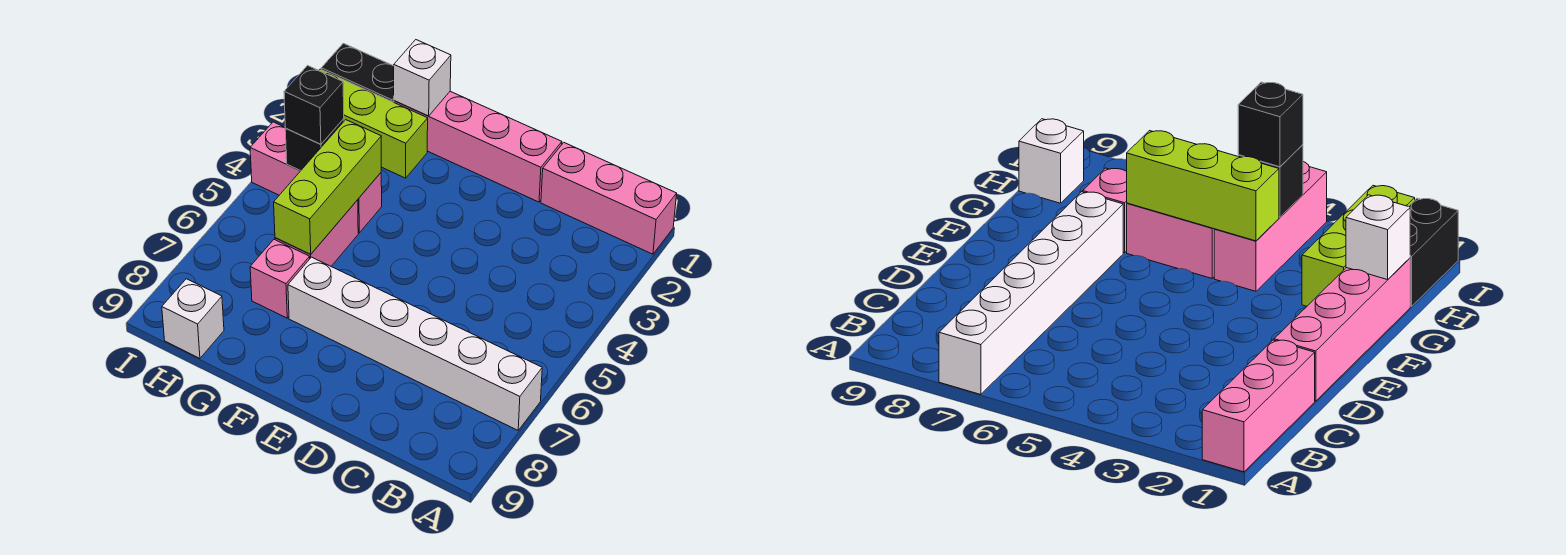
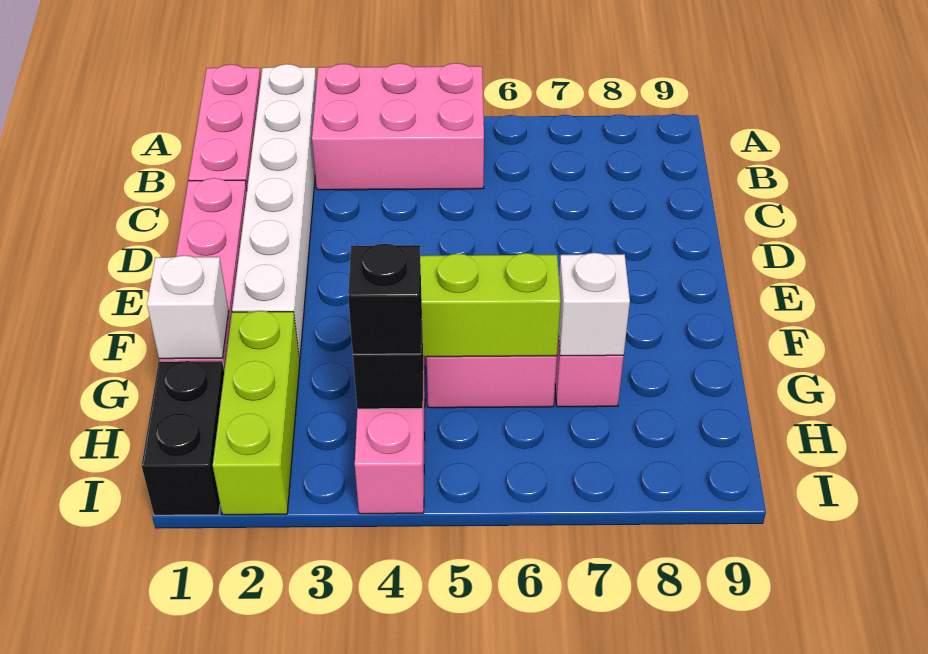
none -> pink brick A3:B5 level 1
white brick A7:F7 level 1 -> white brick A2:F2 level 1
white brick H9 level 1 -> white brick G7 level 2

